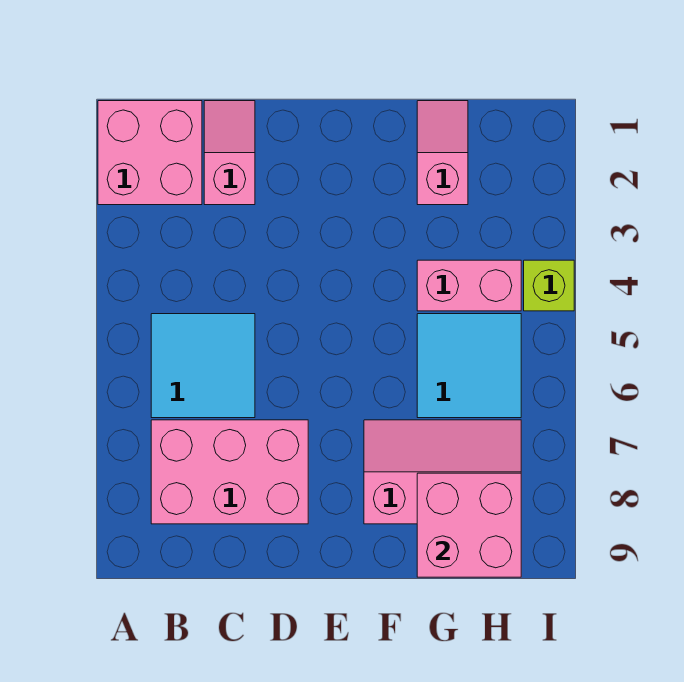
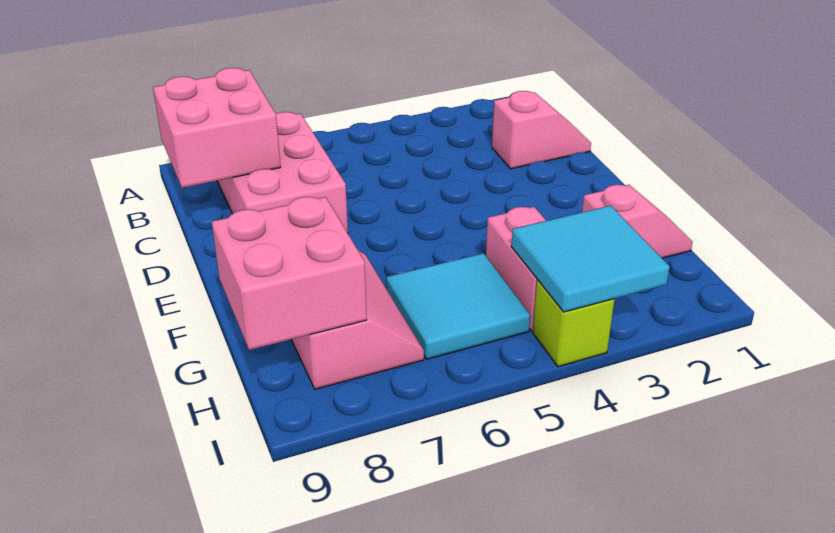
pink brick A1:B2 level 1 -> pink brick B8:C9 level 2
cyan tile B5:C6 level 1 -> cyan tile H3:I4 level 2

